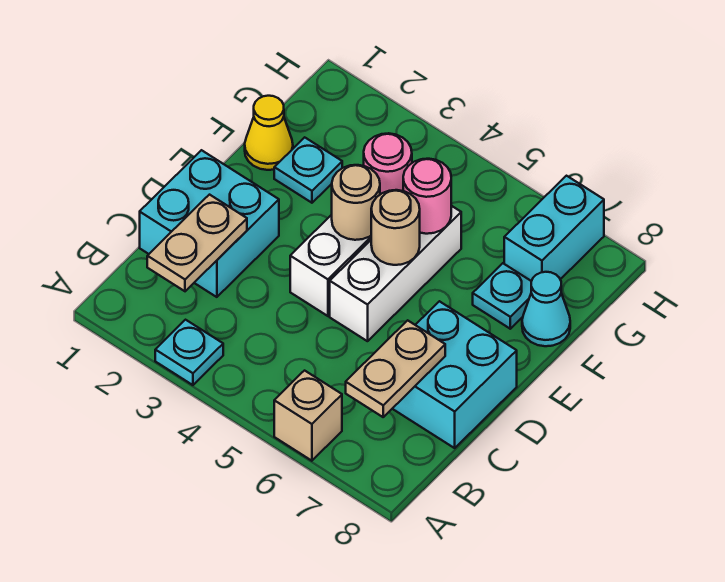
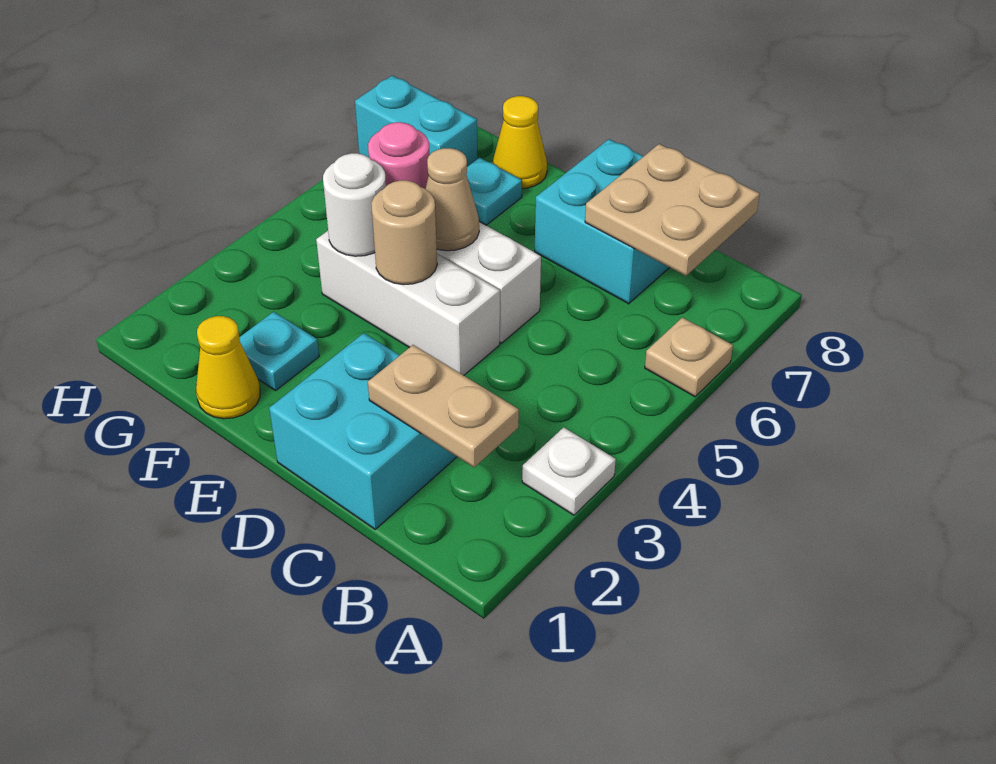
cyan plate A3 level 1 -> white plate A3 level 1
tan brick A6 level 1 -> tan plate A6 level 1
tan plate B7:C7 level 2 -> tan plate B7:C8 level 2
tan round brick E5 level 2 -> tan cone E5 level 2
pink round brick F4 level 2 -> white round brick F4 level 2
cyan cone F8 level 1 -> yellow cone F8 level 1

